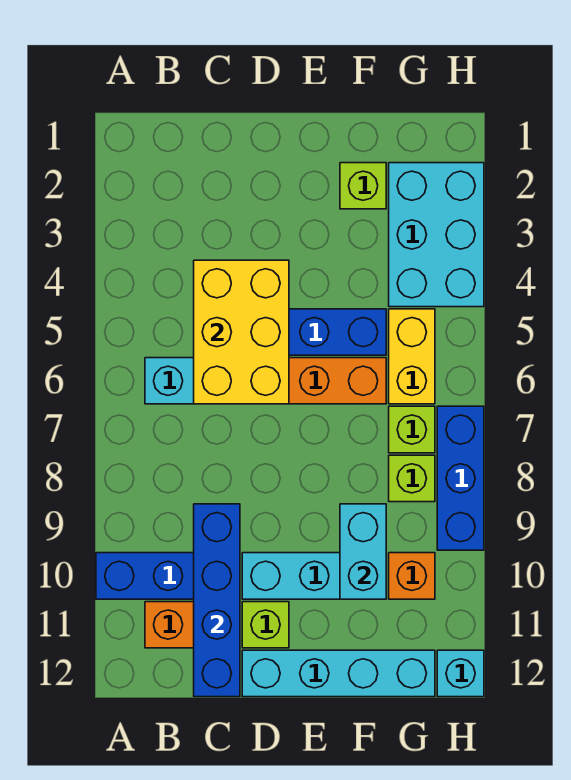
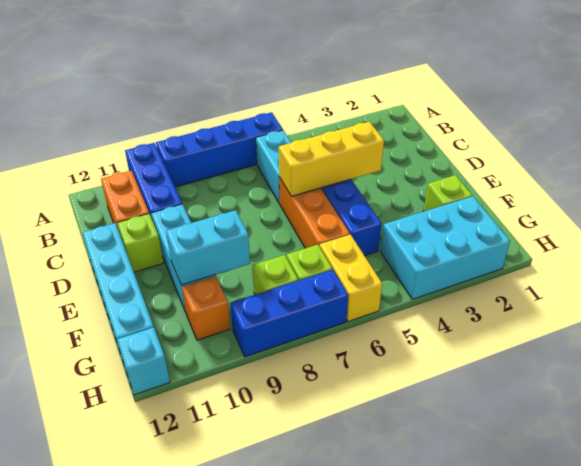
yellow brick C4:D6 level 2 -> yellow brick D4:D6 level 2
blue brick C9:C12 level 2 -> blue brick A6:A9 level 1
yellow brick G5:G6 level 1 -> yellow brick G6:H6 level 1

